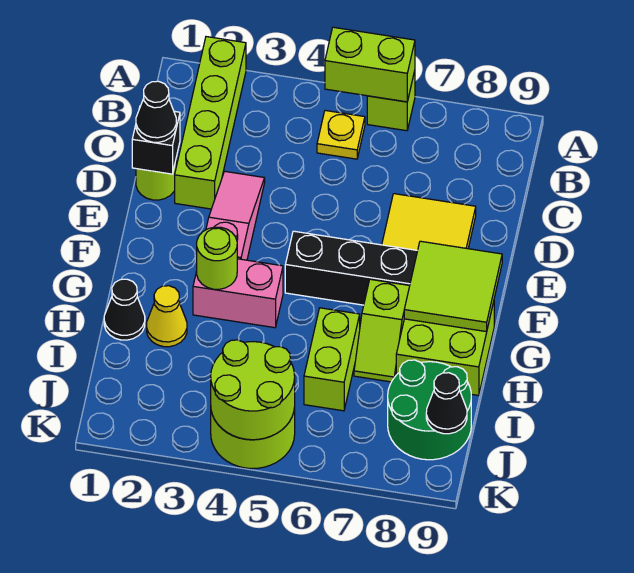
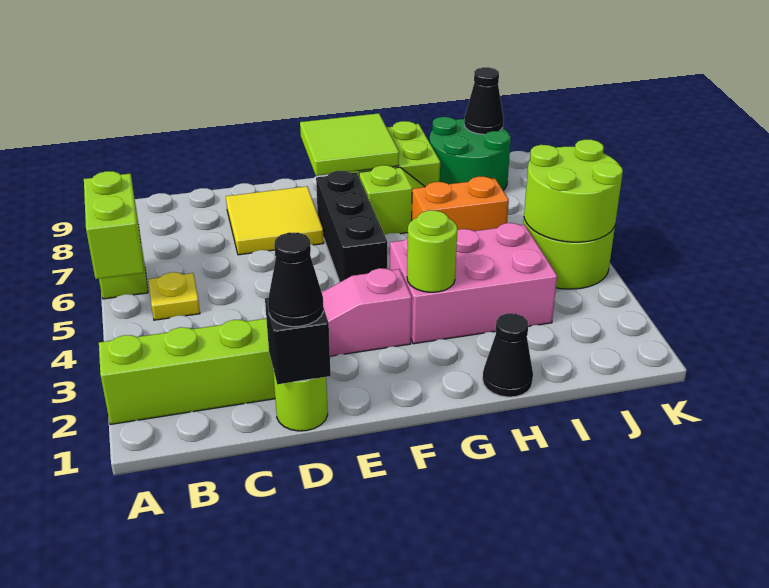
pink brick G3:G4 level 1 -> pink brick G3:I4 level 1
yellow cone H2 level 1 -> none
lime brick H6:I6 level 1 -> orange brick H6:I6 level 1

